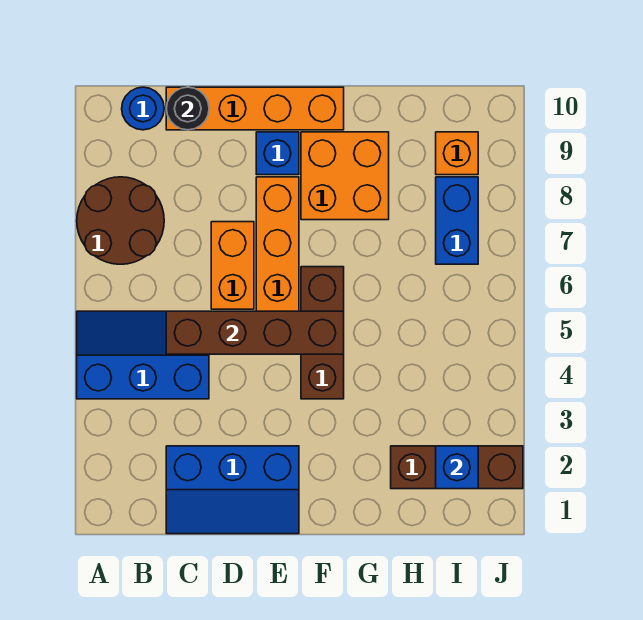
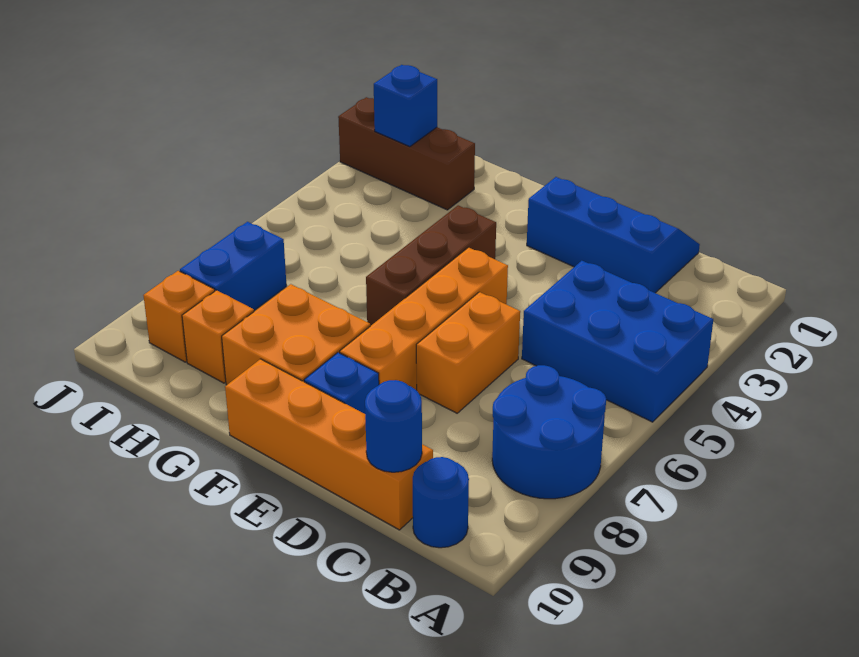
blue slope A4:C5 level 1 top 4 -> blue brick A4:C5 level 1
brown round brick A7:B8 level 1 -> blue round brick A7:B8 level 1
brown brick C5:F5 level 2 -> none
black round brick C10 level 2 -> blue round brick C10 level 2
none -> orange brick H9 level 1

